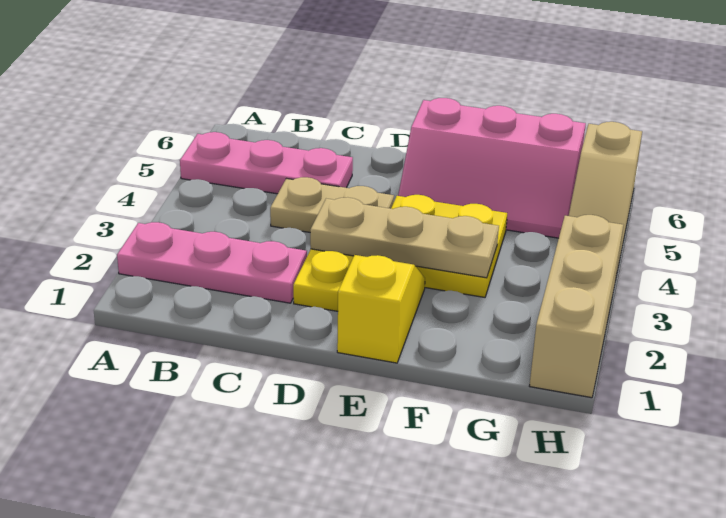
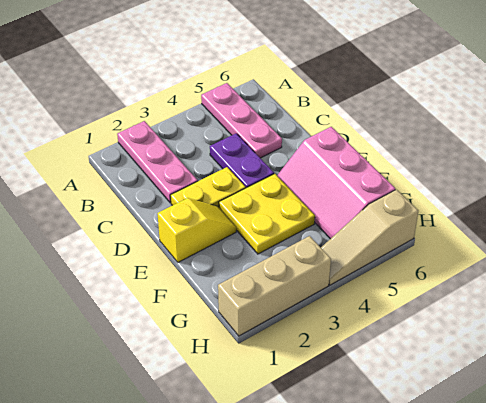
tan plate C4:D4 level 1 -> purple plate C4:D4 level 1
tan plate D3:F3 level 2 -> none

